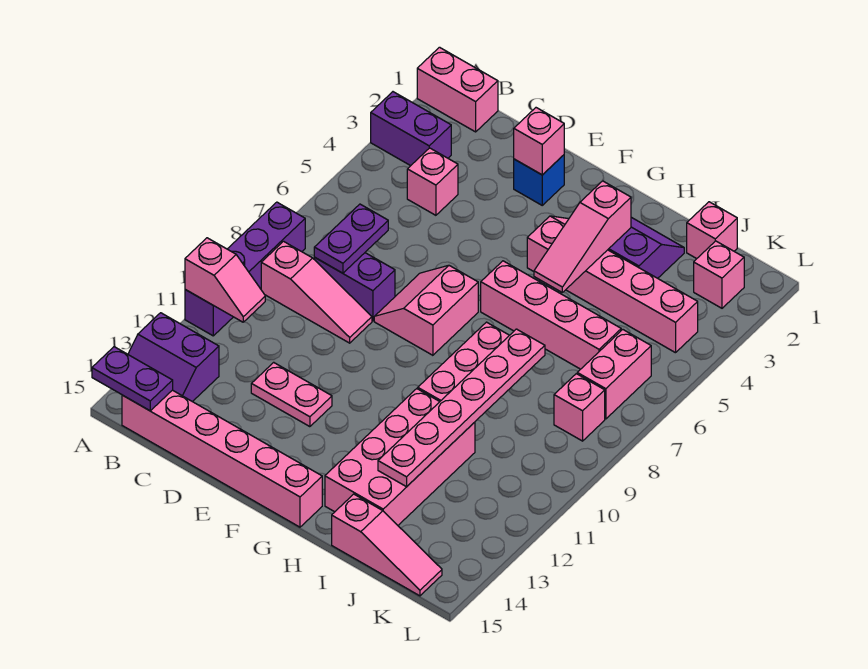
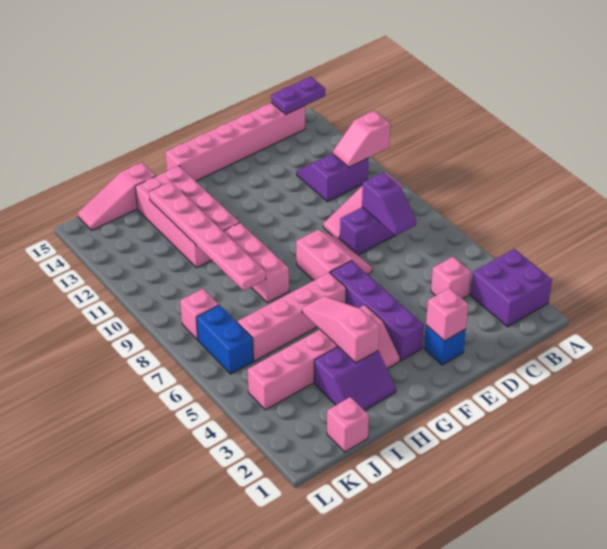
pink brick A1:B1 level 1 -> none
purple brick A3:B3 level 1 -> purple brick A2:B3 level 1
purple brick A8:A11 level 1 -> purple brick F3:F6 level 1
purple slope A13:B14 level 1 top 13 -> purple slope B11:C12 level 1 top 11
purple plate C7:C8 level 2 -> purple slope C7:C8 level 2 top 8
pink plate D12:E12 level 1 -> none
pink brick K2 level 1 -> none
pink brick K6:K7 level 1 -> blue brick K6:K7 level 1

